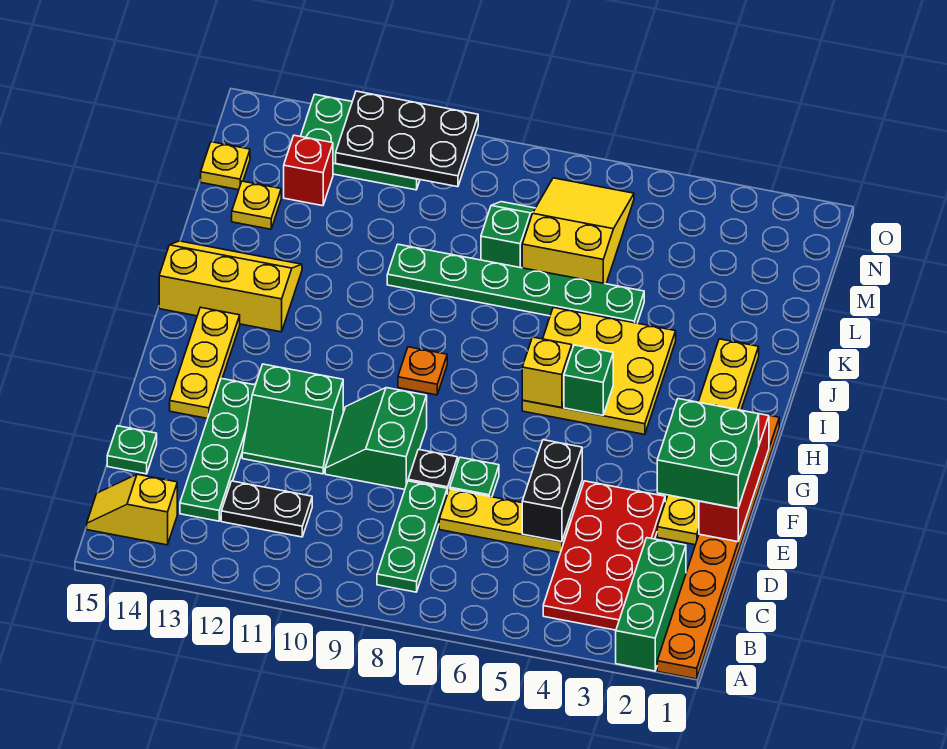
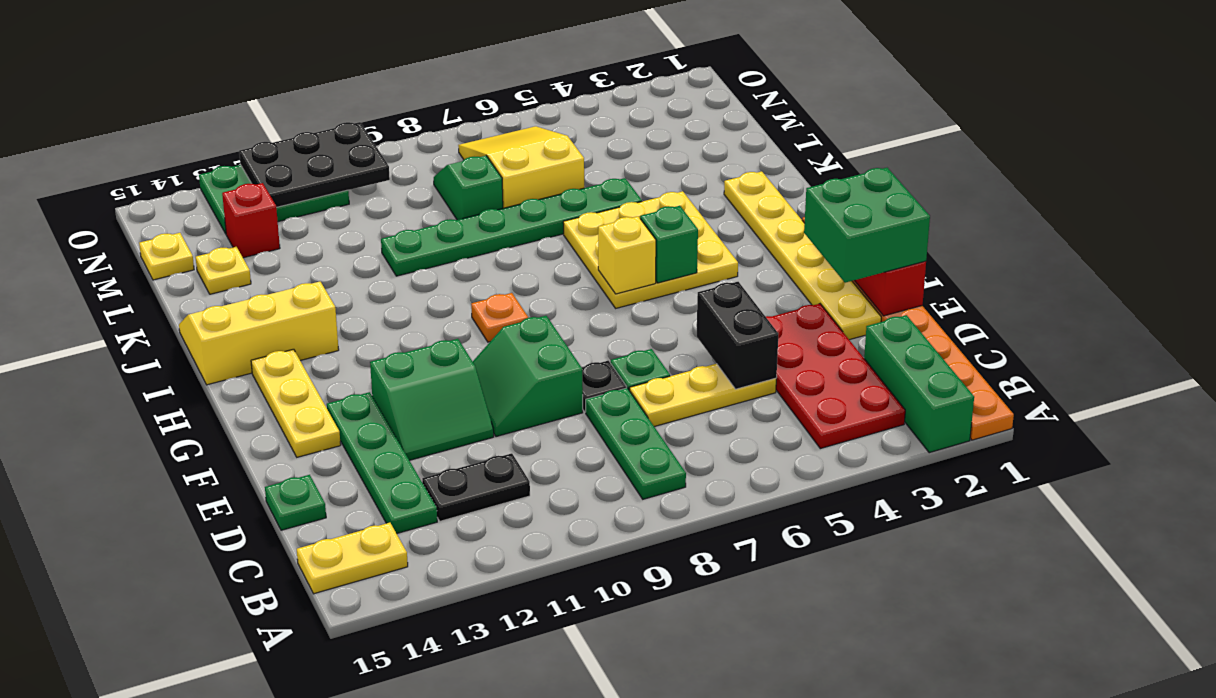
yellow slope B14:B15 level 1 top 14 -> yellow plate B14:B15 level 1

